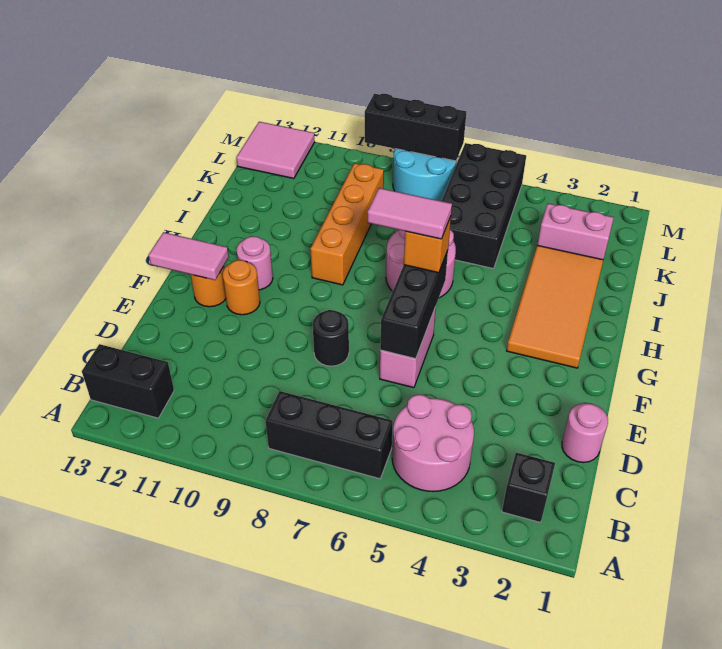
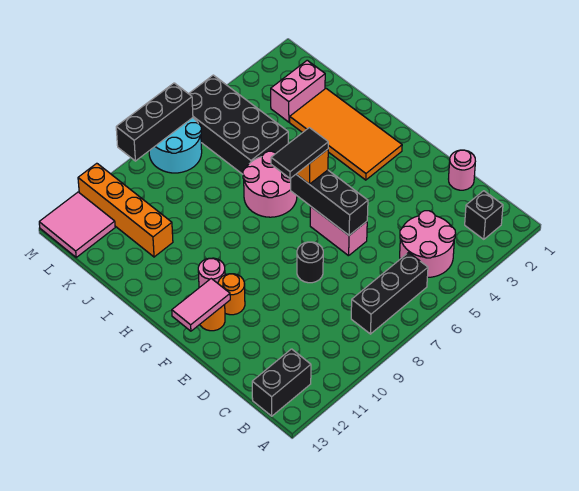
pink tile G6:G7 level 4 -> black tile G6:G7 level 4
orange brick H9:K9 level 1 -> orange brick J11:M11 level 1

